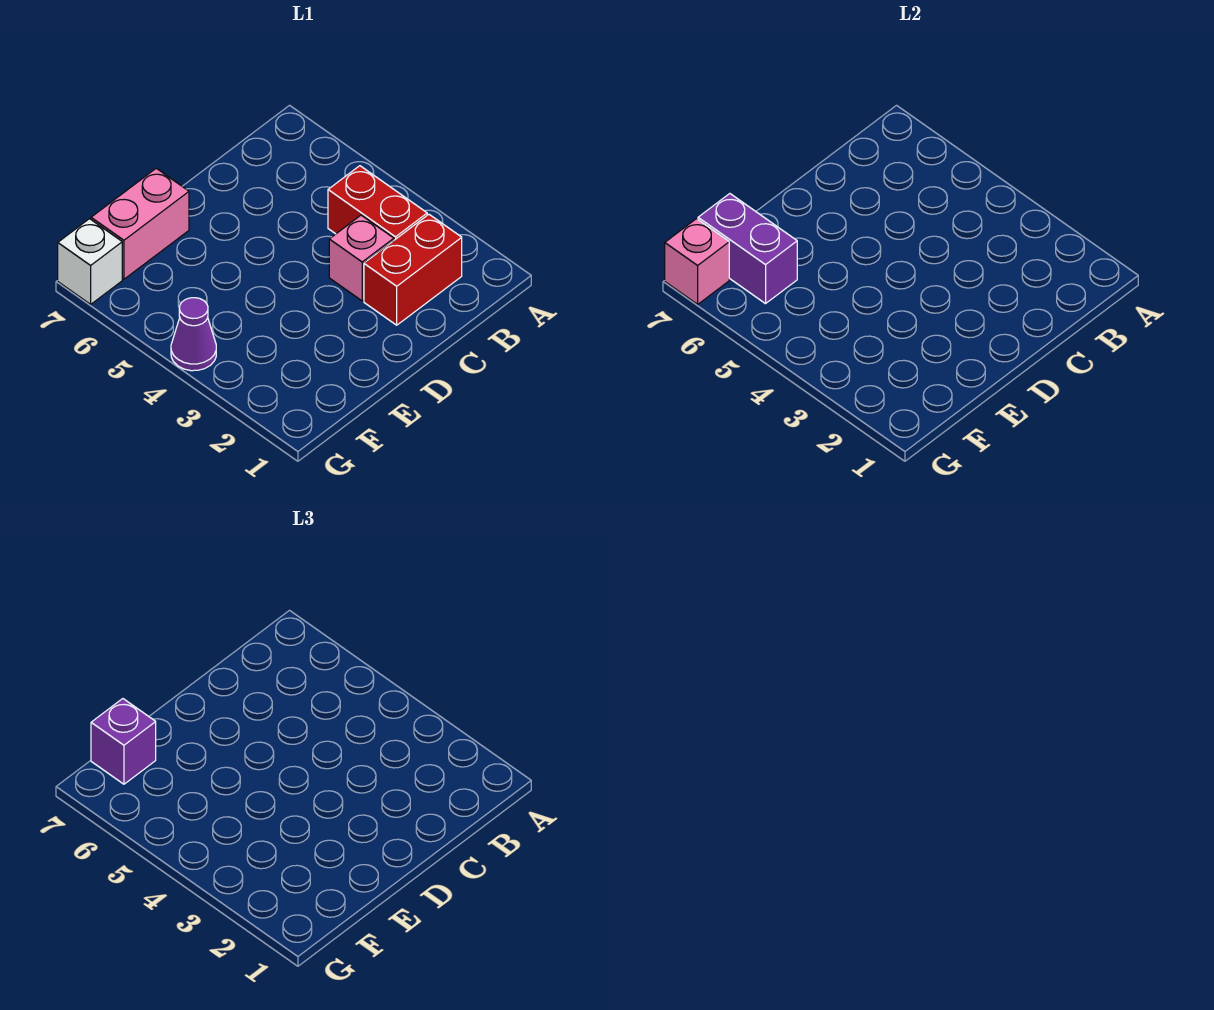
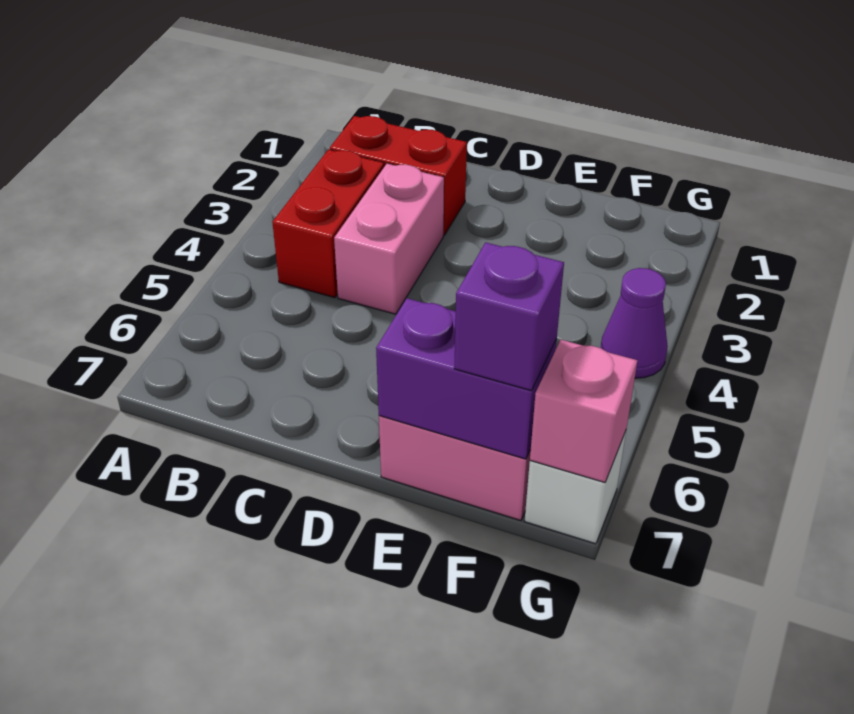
pink brick C3 level 1 -> pink brick C3:C4 level 1
purple brick F6:F7 level 2 -> purple brick E7:F7 level 2

